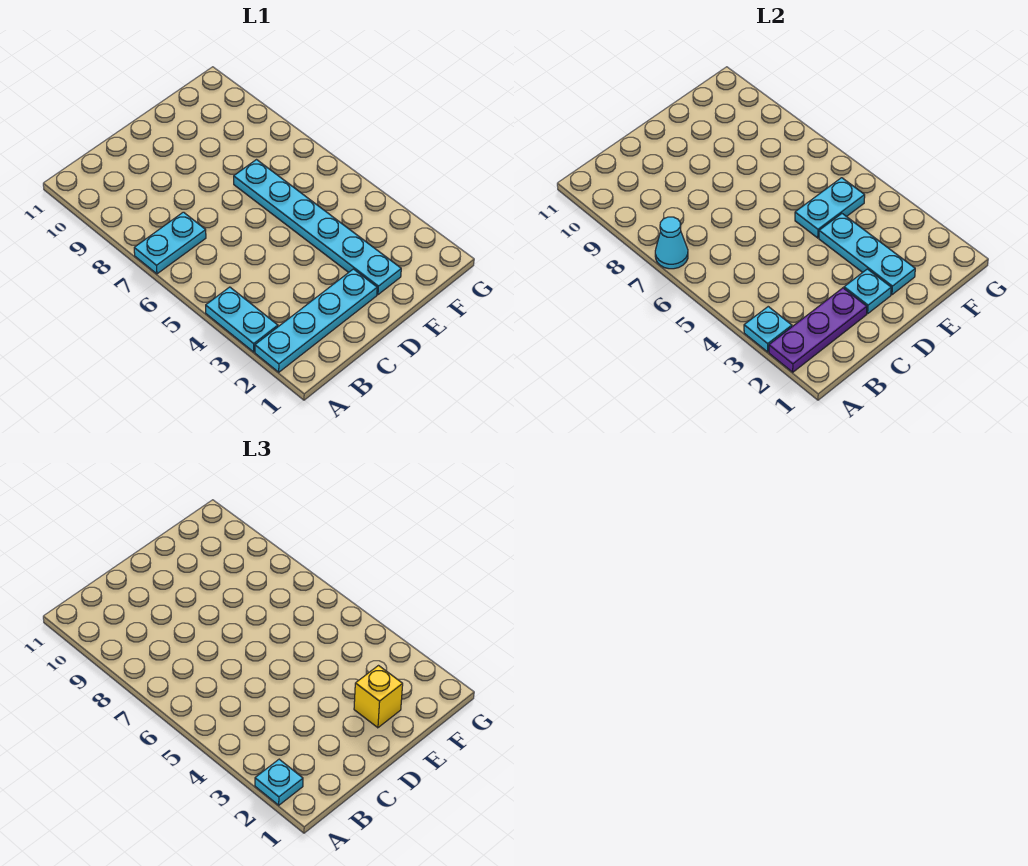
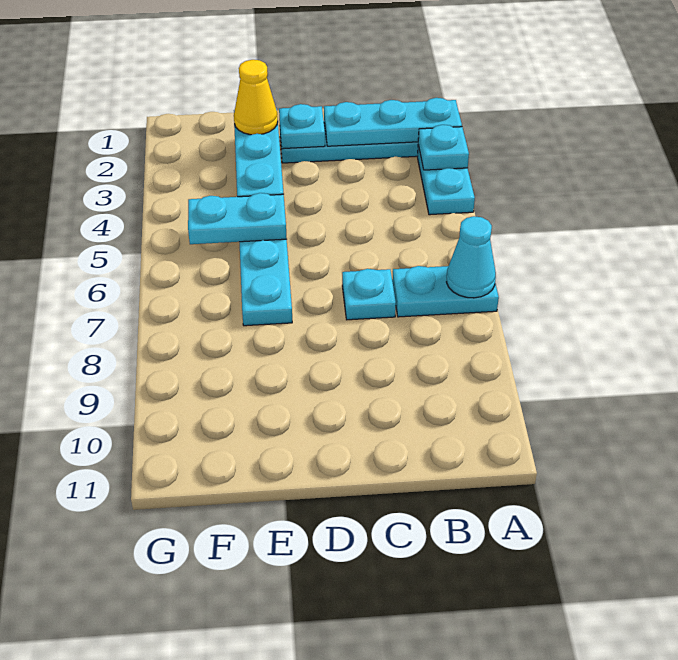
purple plate A2:C2 level 2 -> cyan plate A2:C2 level 2
cyan plate A2 level 3 -> cyan plate C7 level 1
yellow brick E2 level 3 -> yellow cone E2 level 3

